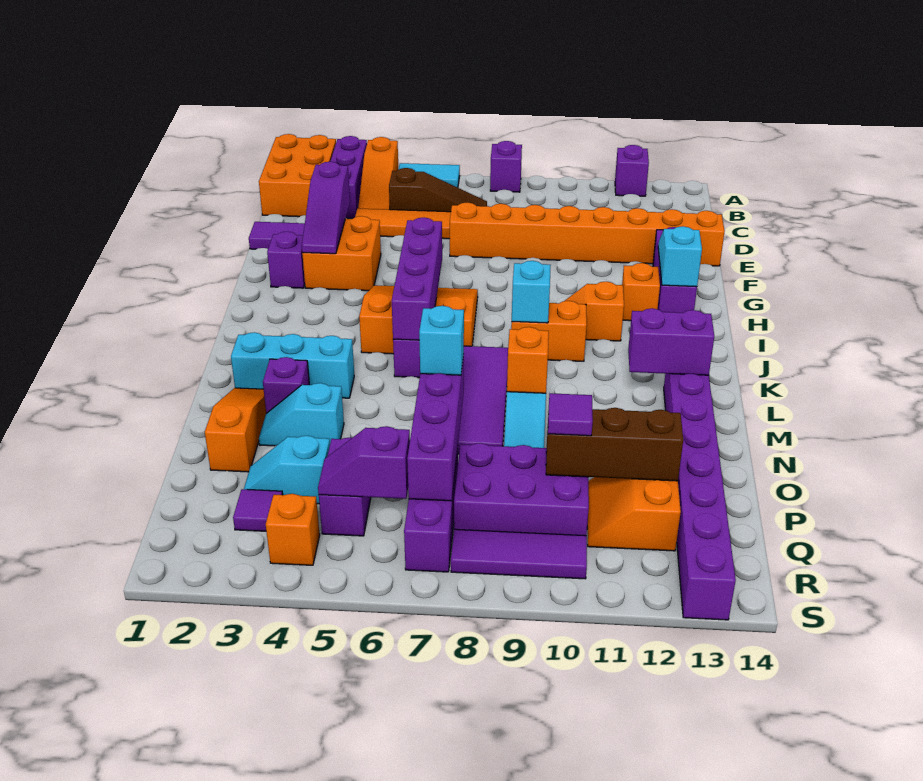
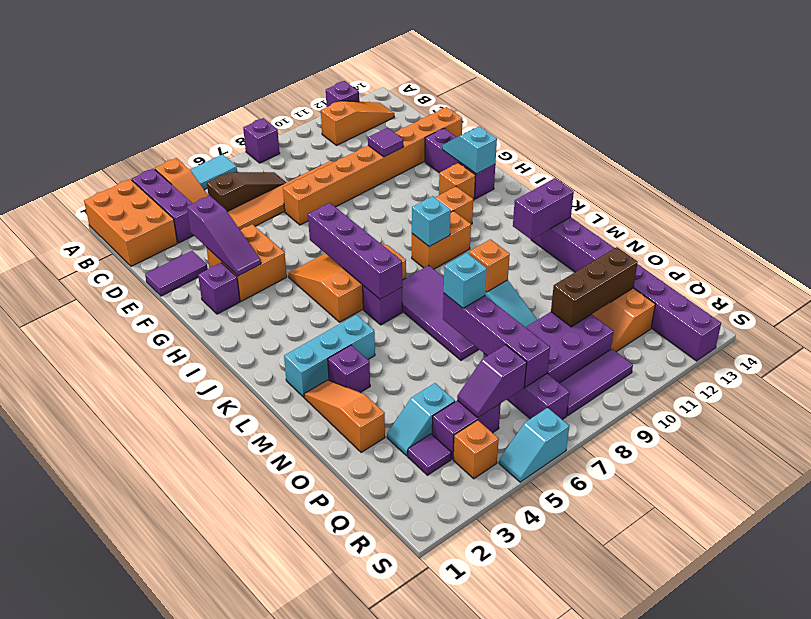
none -> orange slope B11:B13 level 1 top 11
cyan slope N3:N4 level 1 top 4 -> cyan slope S5:S6 level 1 top 6
purple brick P5:Q5 level 1 -> purple brick Q4:Q5 level 1
purple tile P10 level 3 -> purple tile E11 level 2

